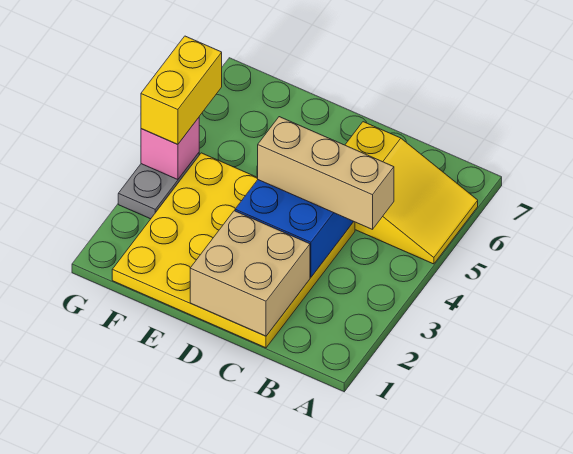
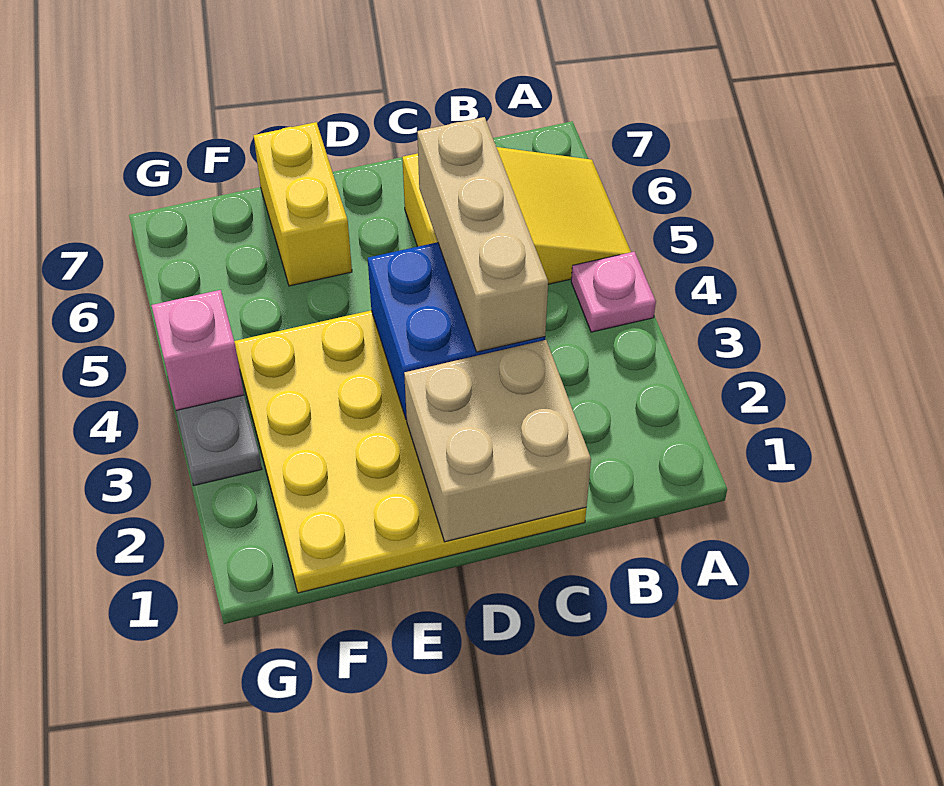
none -> pink plate A4 level 1
tan brick B4:D4 level 3 -> tan brick C3:C5 level 3
yellow brick G4:G5 level 3 -> yellow brick E6:E7 level 1

